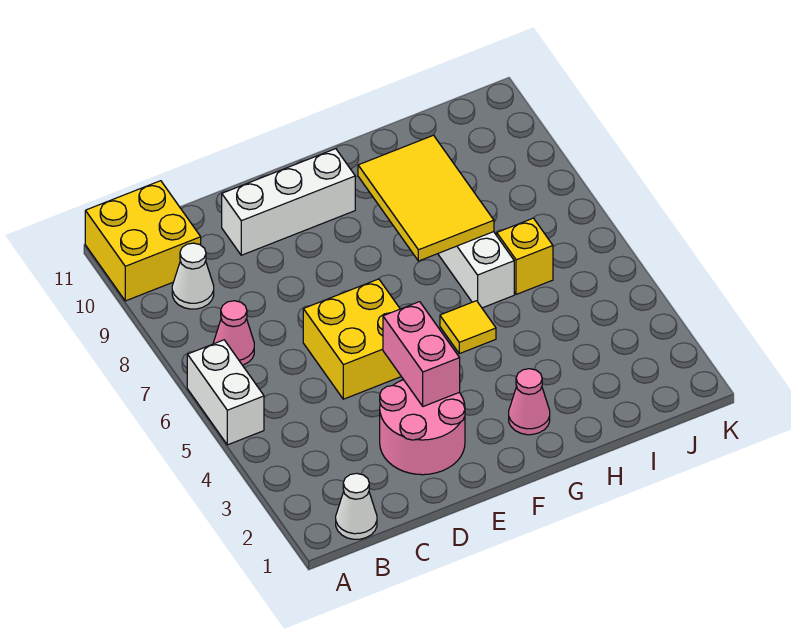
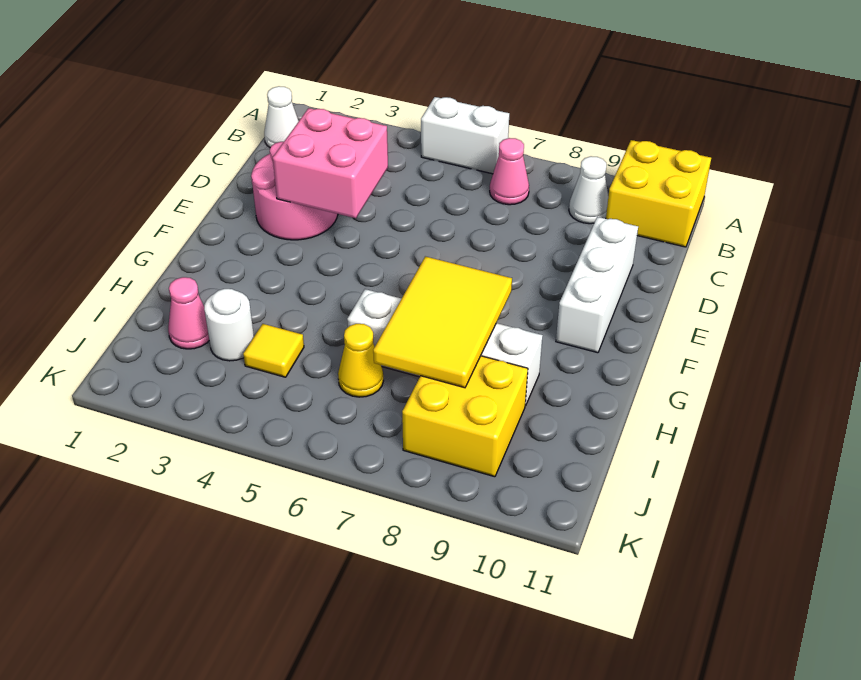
yellow brick D5:E6 level 1 -> yellow brick I8:J9 level 1
pink brick E3:E4 level 2 -> pink brick D3:E4 level 2
pink cone G2 level 1 -> pink cone I2 level 1
yellow tile G5 level 1 -> yellow tile I4 level 1
yellow tile G7:H9 level 2 -> yellow tile G7:I8 level 2
none -> white round brick I3 level 1
yellow brick I6 level 1 -> yellow cone I6 level 1

